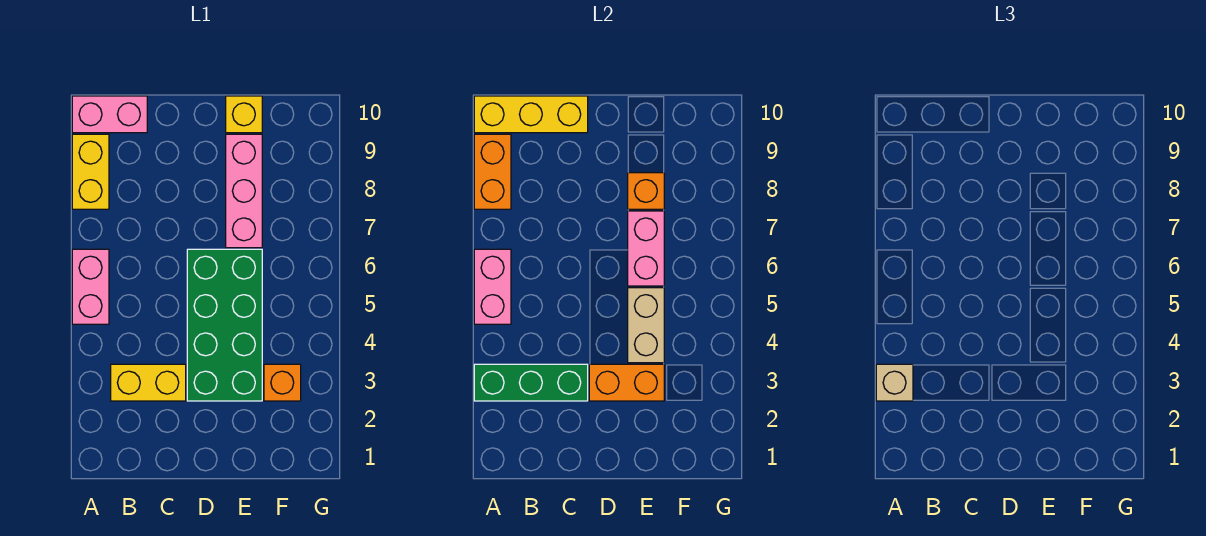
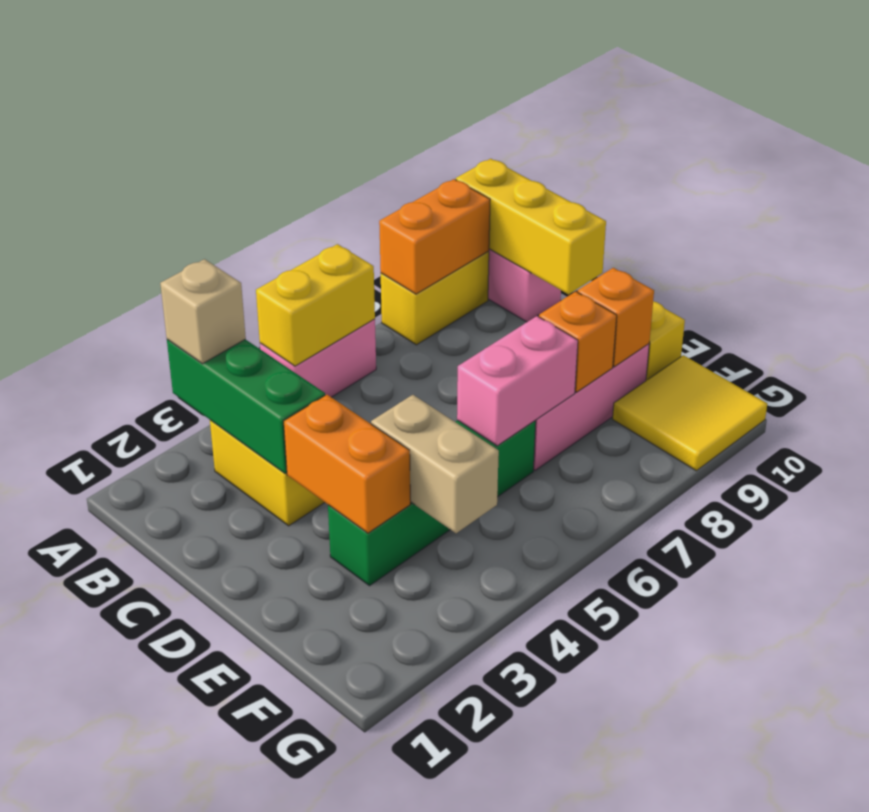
pink brick A5:A6 level 2 -> yellow brick A5:A6 level 2
green brick D3:E6 level 1 -> green brick E3:E6 level 1
tan brick E4:E5 level 2 -> tan brick E4:F4 level 2
orange brick F3 level 1 -> orange brick E9 level 2
none -> yellow tile F9:G10 level 1

